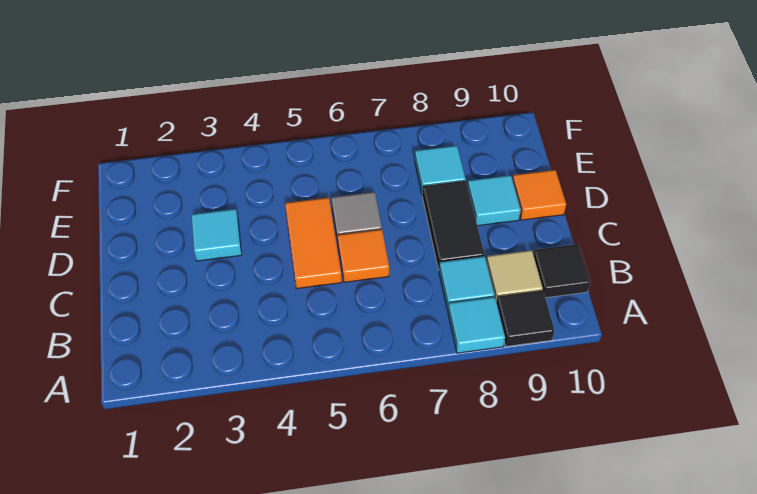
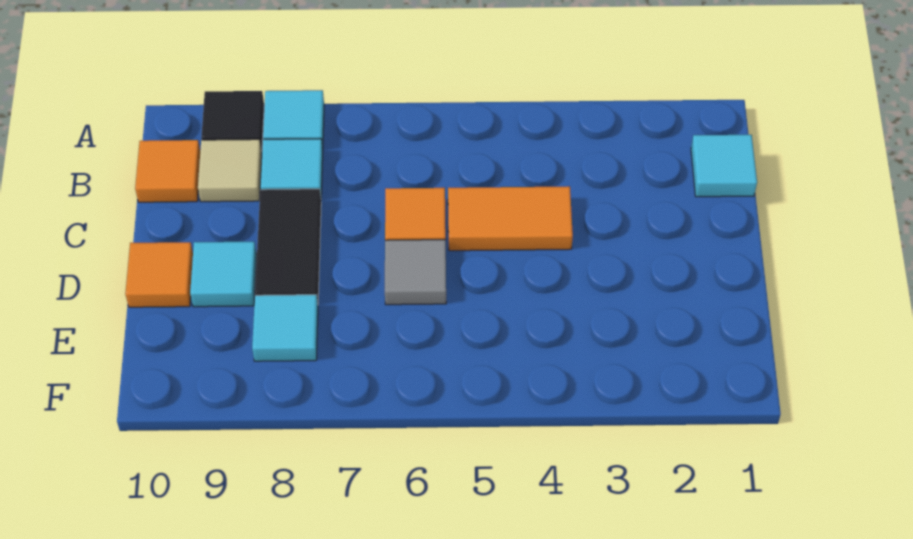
black tile B10 level 1 -> orange tile B10 level 1
orange tile C5:D5 level 1 -> orange tile C4:C5 level 1
cyan tile D3 level 1 -> cyan tile B1 level 1

